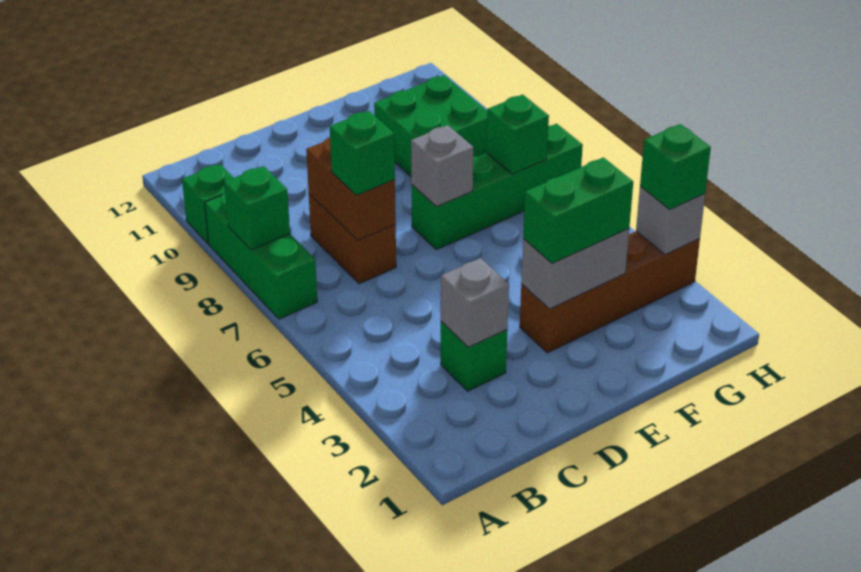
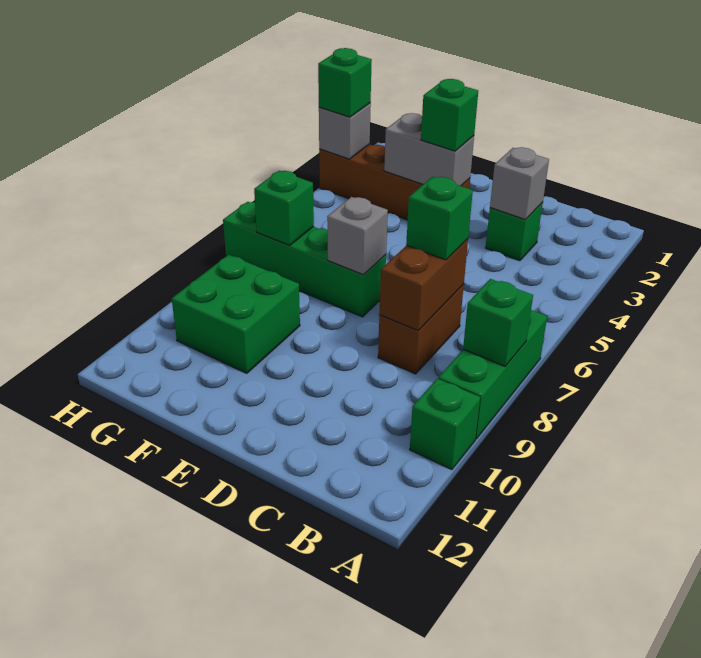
green brick E3:F3 level 3 -> green brick E3 level 3

